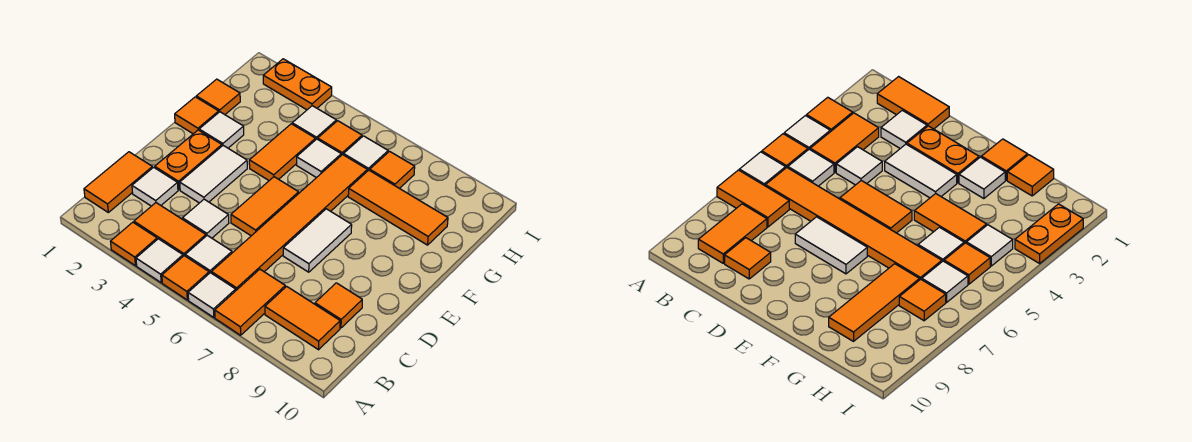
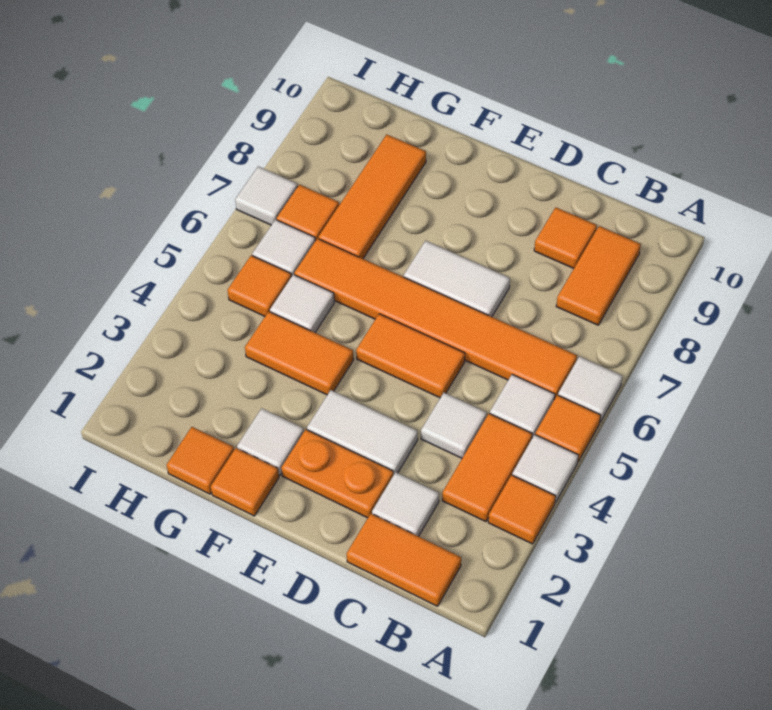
orange tile A7:B7 level 1 -> none
white tile H4 level 1 -> white tile I7 level 1
orange plate I2:I3 level 1 -> none

